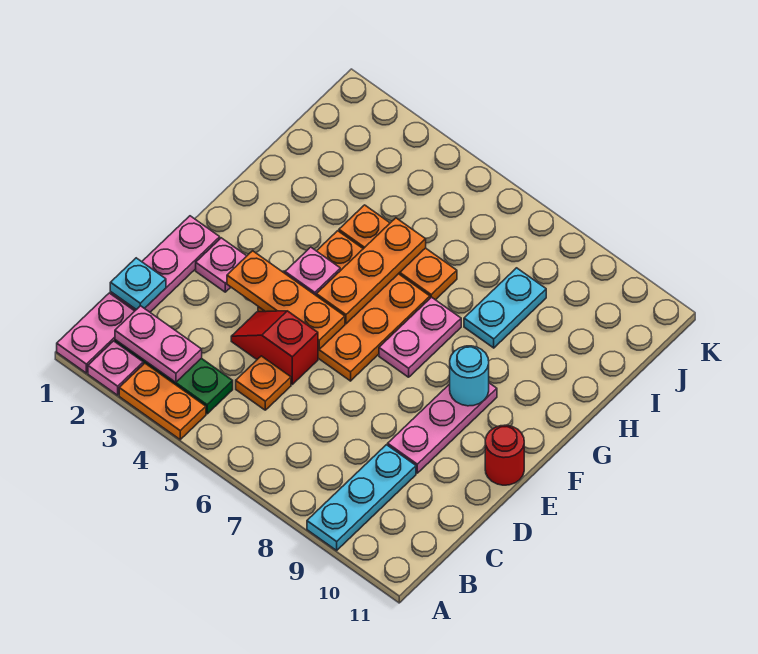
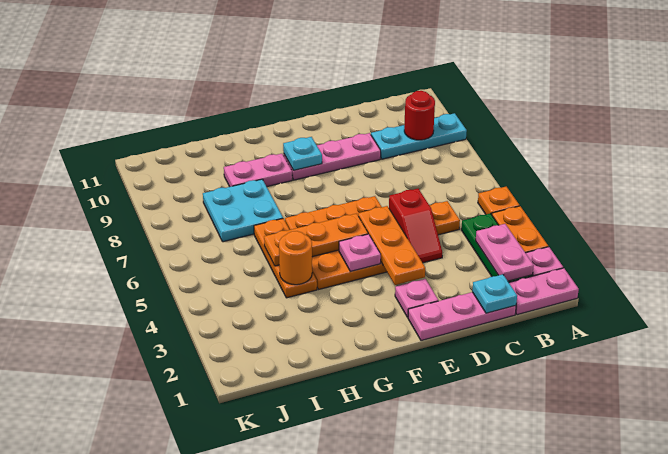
none -> orange plate A5 level 1
red round brick E11 level 1 -> red round brick B9 level 2
pink plate F7:G7 level 1 -> pink plate G9:H9 level 1
cyan round brick F9 level 2 -> cyan plate F9 level 2
none -> orange round brick H4 level 2
cyan plate H8:I8 level 1 -> cyan plate H7:I8 level 1

